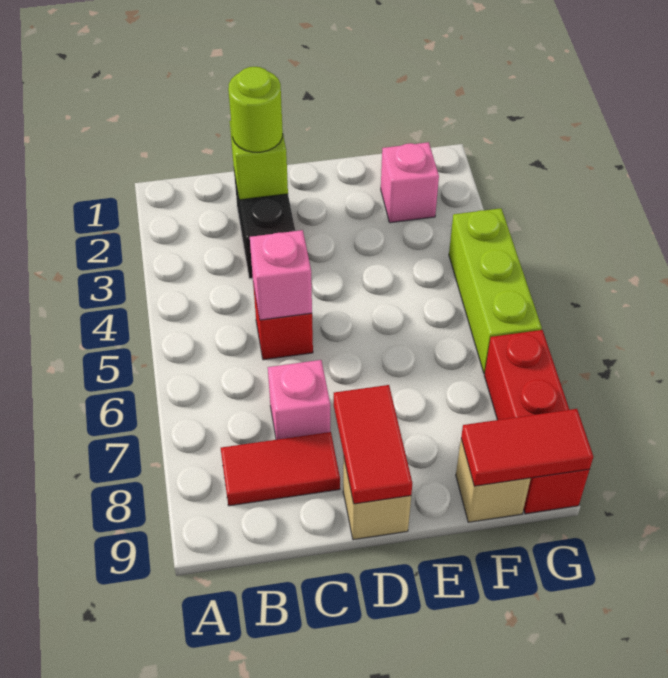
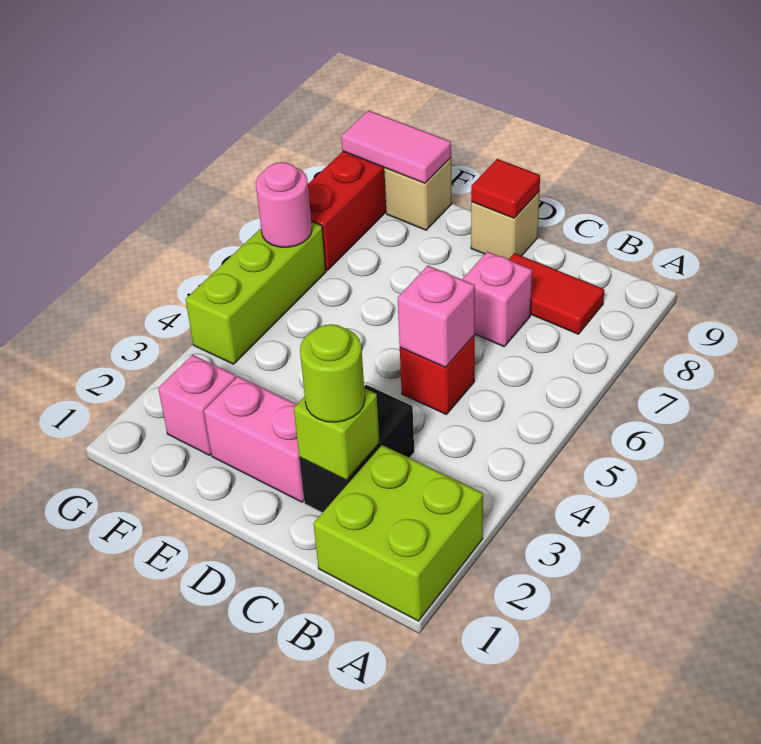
none -> lime brick A1:B2 level 1
none -> pink brick D2:E2 level 1
red tile D8:D9 level 2 -> red tile D9 level 2
red tile F9:G9 level 2 -> pink tile F9:G9 level 2
none -> pink round brick G6 level 2

